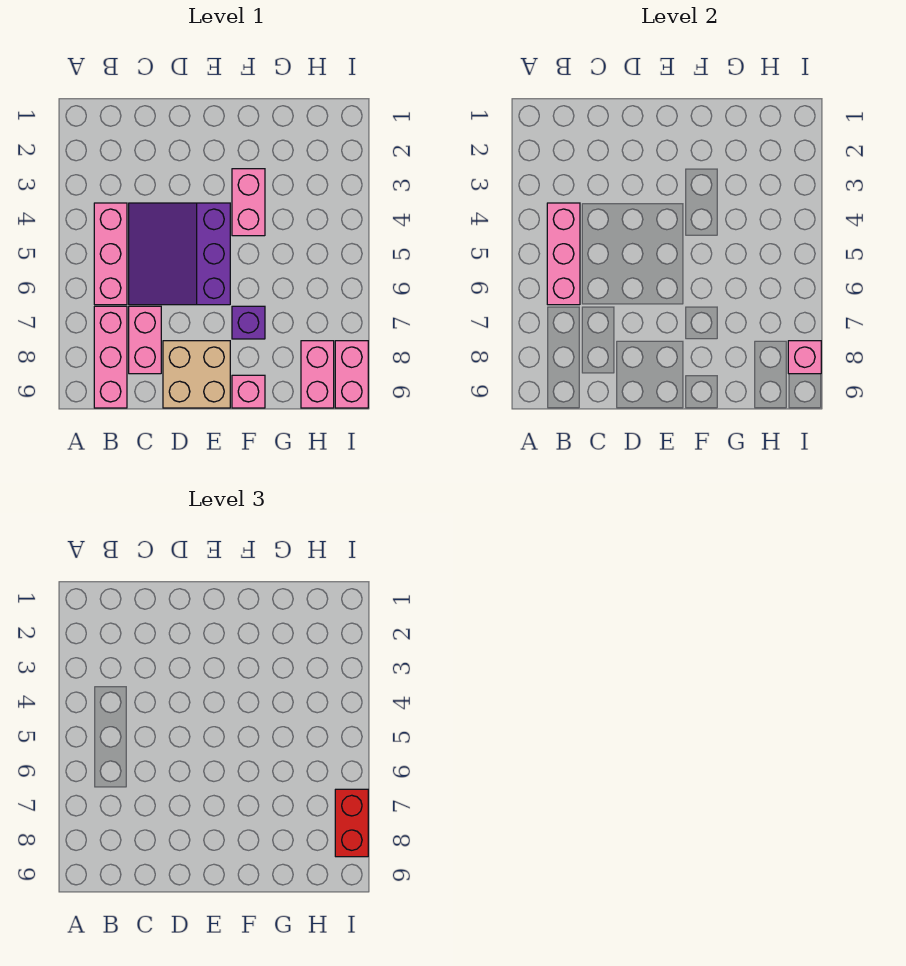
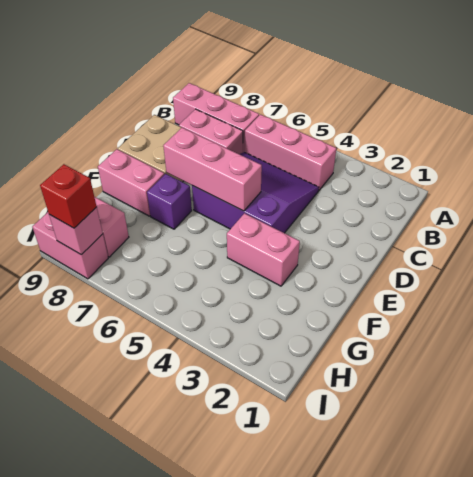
pink brick B4:B6 level 2 -> pink brick E5:E7 level 2
pink brick F9 level 1 -> pink brick F8:F9 level 1
red brick I7:I8 level 3 -> red brick I8 level 3

